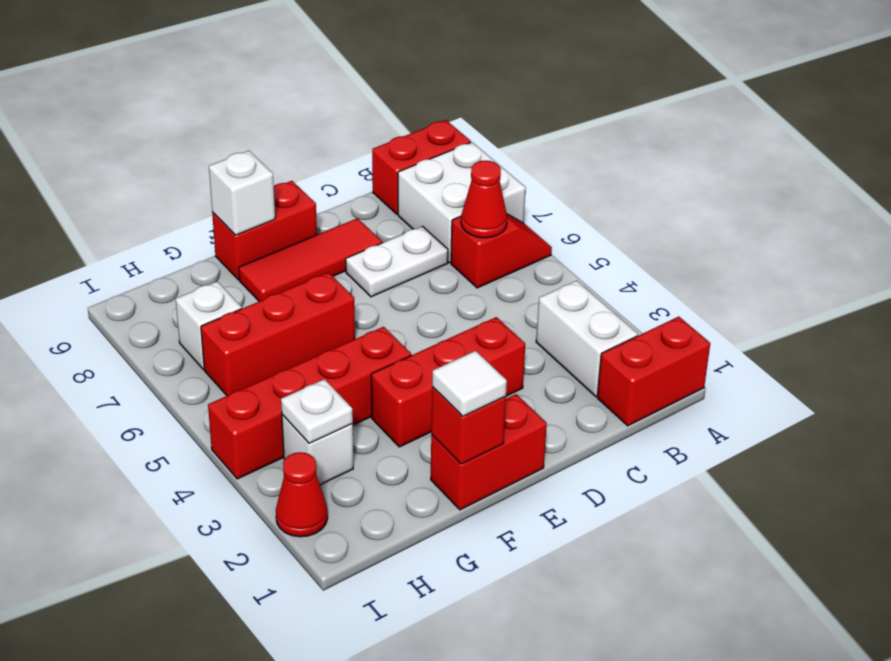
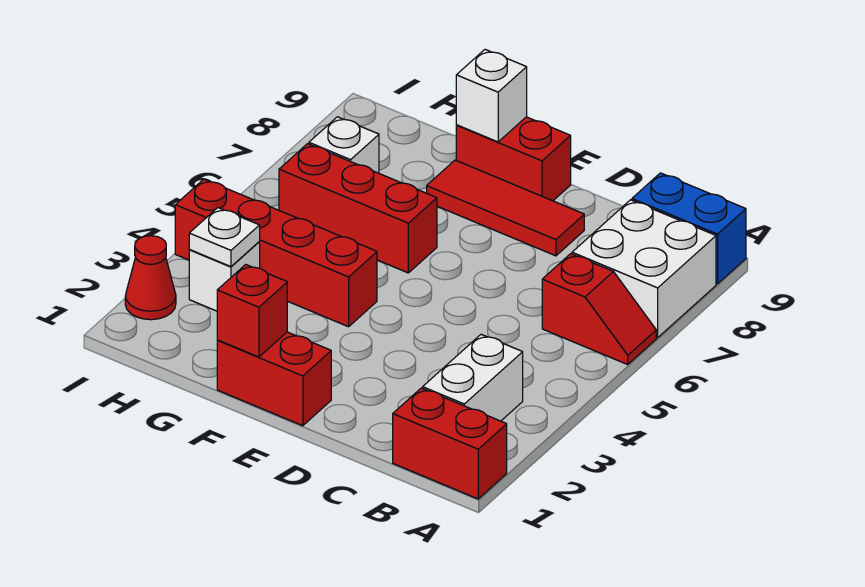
red brick A9:B9 level 1 -> blue brick A9:B9 level 1
red cone B6 level 2 -> none
white plate C7:D7 level 1 -> none
red brick D3:F3 level 1 -> none
white tile F1 level 3 -> none

